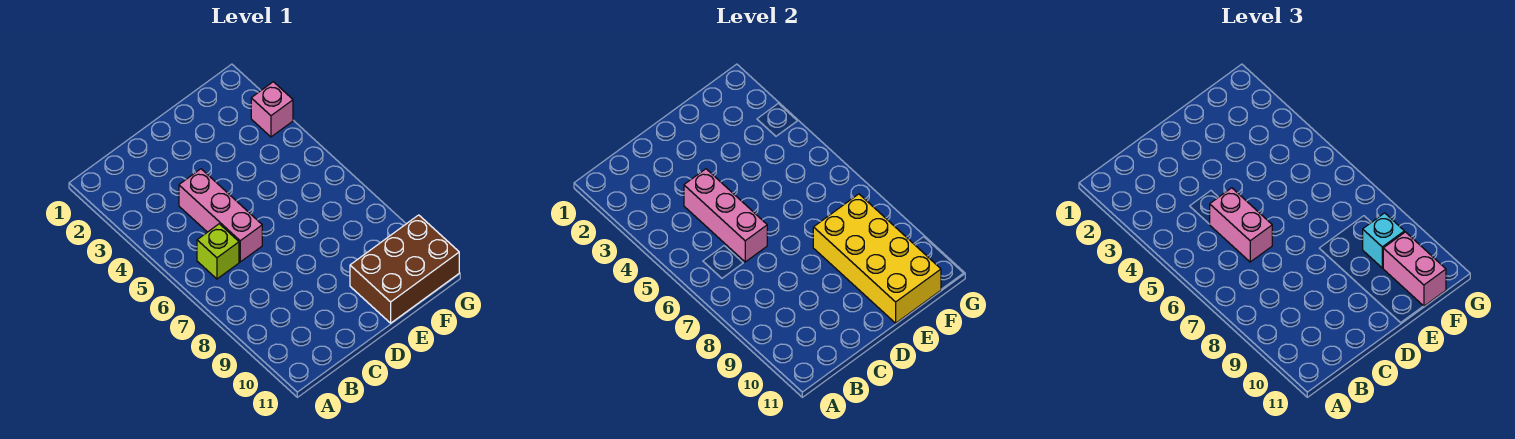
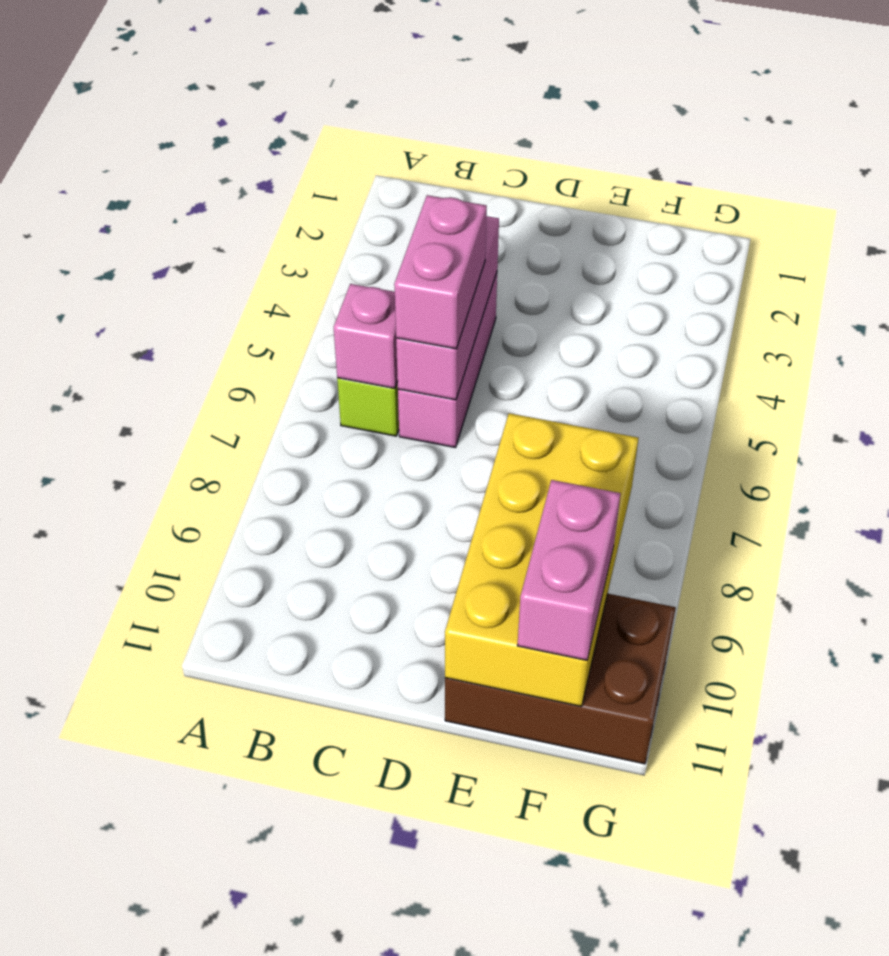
cyan brick F9 level 3 -> none
pink brick G3 level 1 -> pink brick B6 level 2

